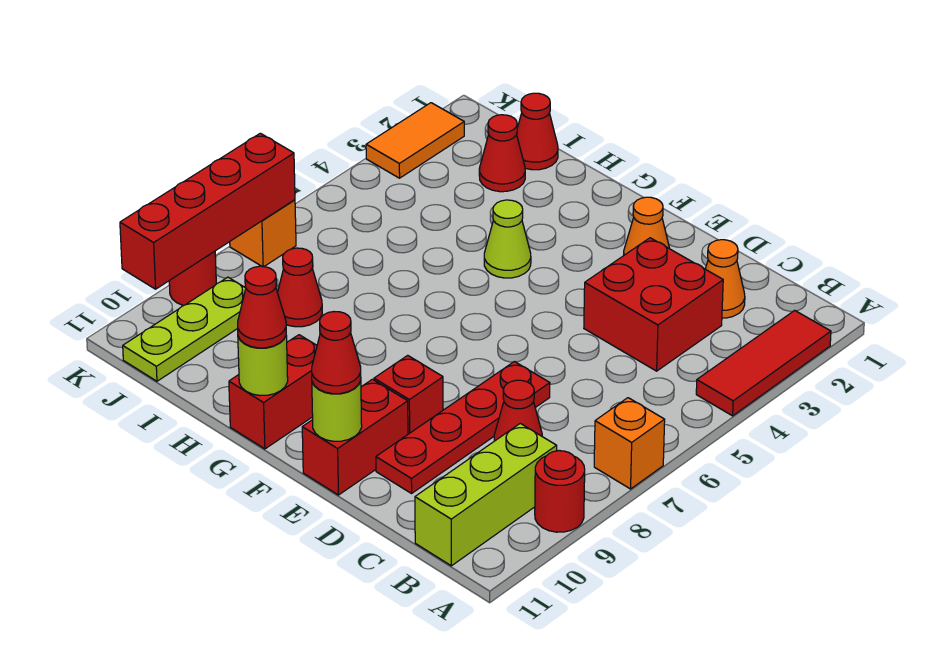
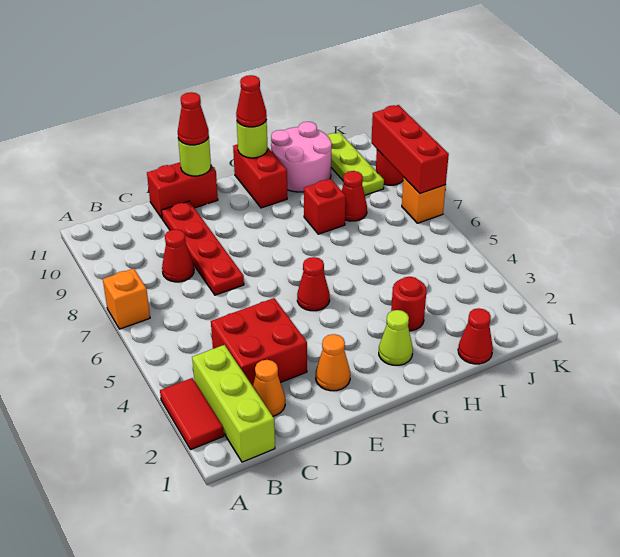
red tile A2:A4 level 1 -> red tile A2:A3 level 1
red round brick A9 level 1 -> red round brick H3 level 1
lime brick B9:B11 level 1 -> lime brick B1:B3 level 1
red brick E9 level 1 -> red brick H8 level 1
red brick E10:E11 level 1 -> red brick D11:E11 level 1
lime cone G4 level 1 -> lime cone G2 level 1
none -> pink round brick H10:I11 level 1
red cone I2 level 1 -> red cone F5 level 1
orange tile K2:K3 level 1 -> none
red brick K7:K10 level 2 -> red brick K7:K9 level 2

